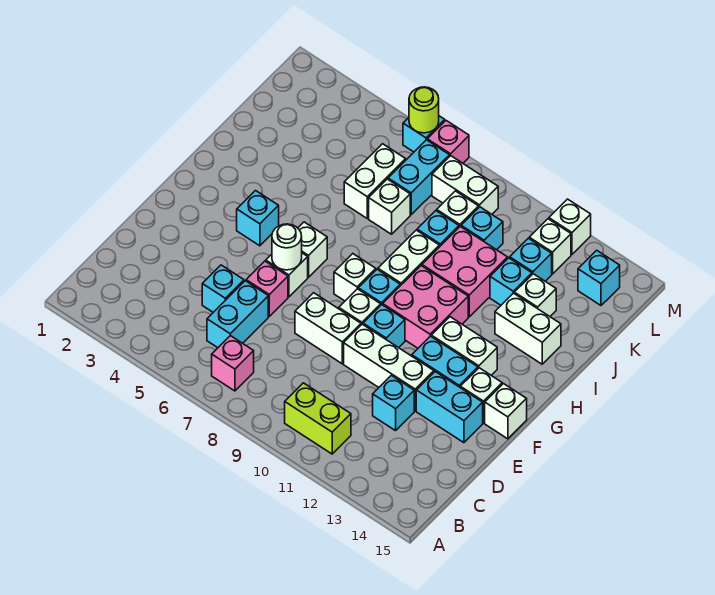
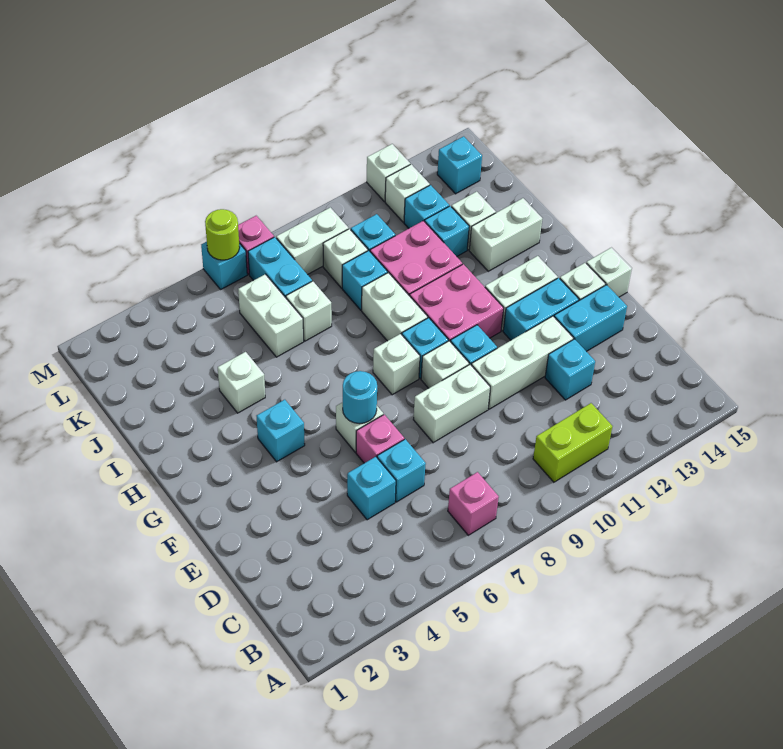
cyan brick C6:D6 level 1 -> cyan brick D6 level 1
white round brick F6 level 2 -> cyan round brick F6 level 2
white brick G6 level 1 -> white brick I4 level 1

